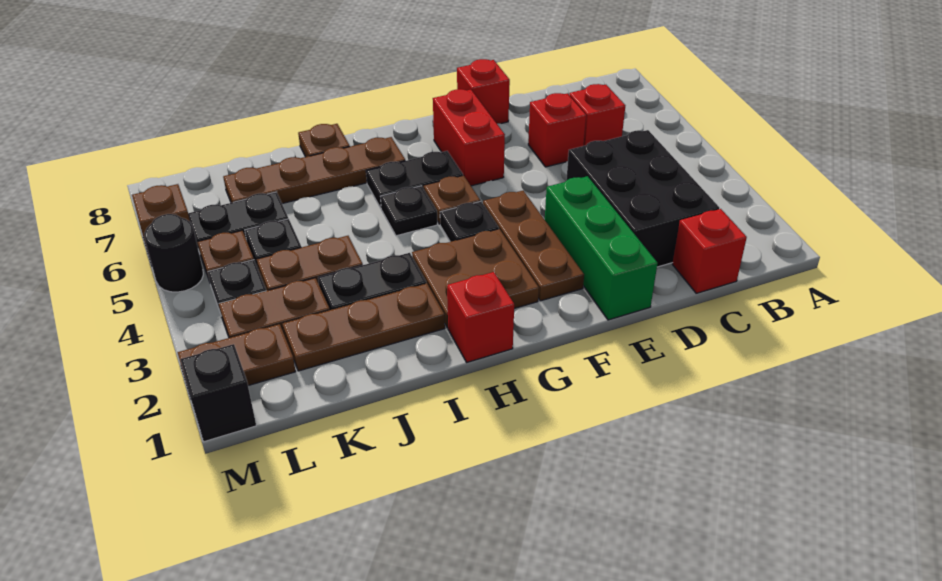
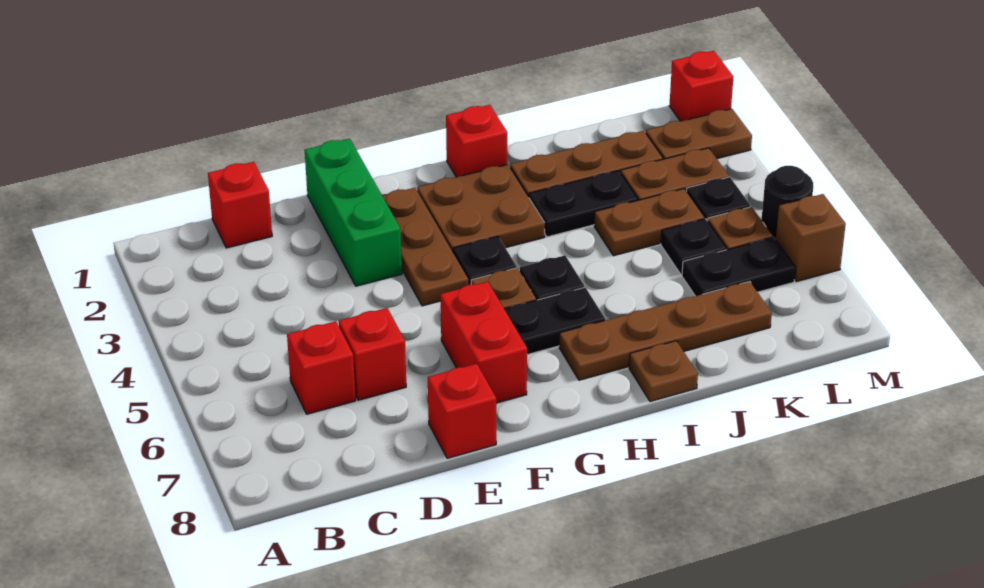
black brick C2:D4 level 1 -> none
black brick M1 level 1 -> red brick M1 level 1

